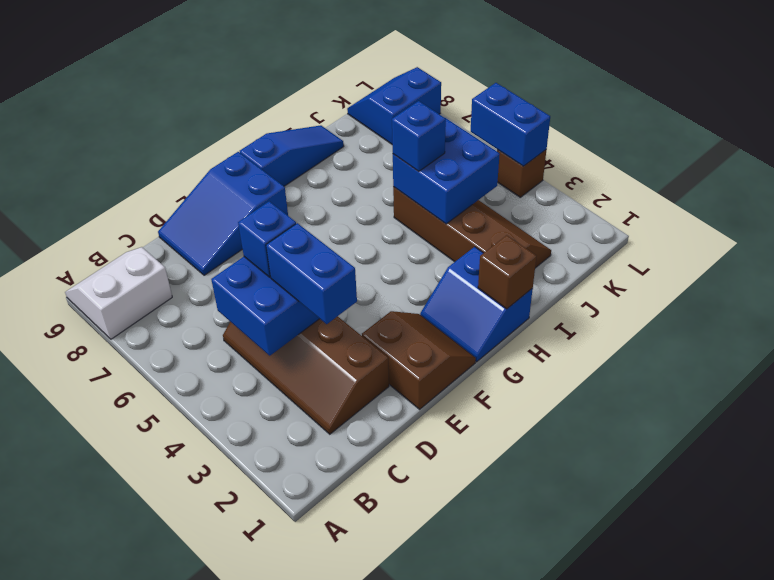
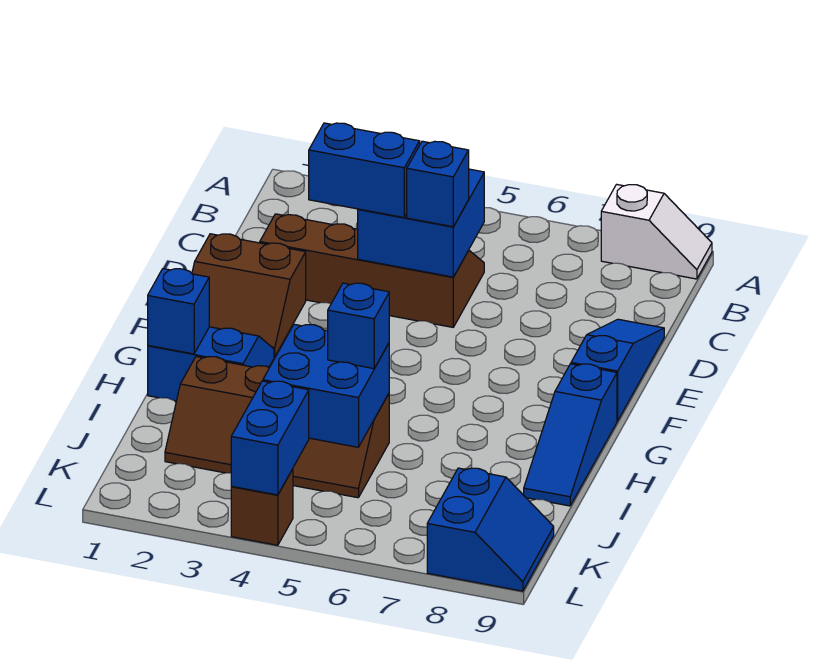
white slope A8:B9 level 1 top 8 -> white slope A8:A9 level 1 top 8
blue slope D8:F9 level 1 top F -> blue slope D9:F9 level 1 top F
brown brick H1 level 2 -> blue brick H1 level 2
blue brick L4:L5 level 2 -> blue brick K4:L4 level 2

